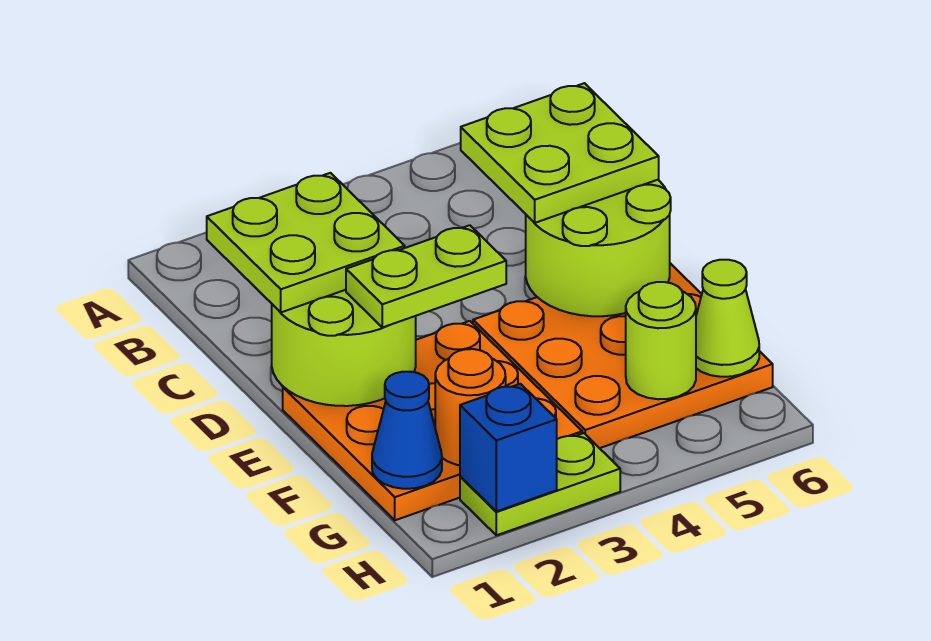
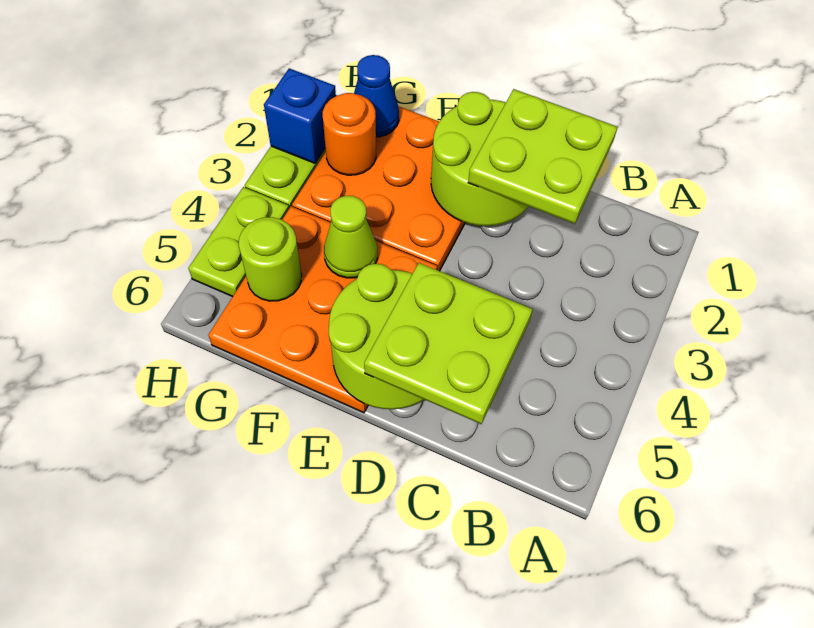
lime plate E2:E3 level 3 -> lime plate H4:H5 level 1
lime cone G6 level 2 -> lime cone F4 level 2

